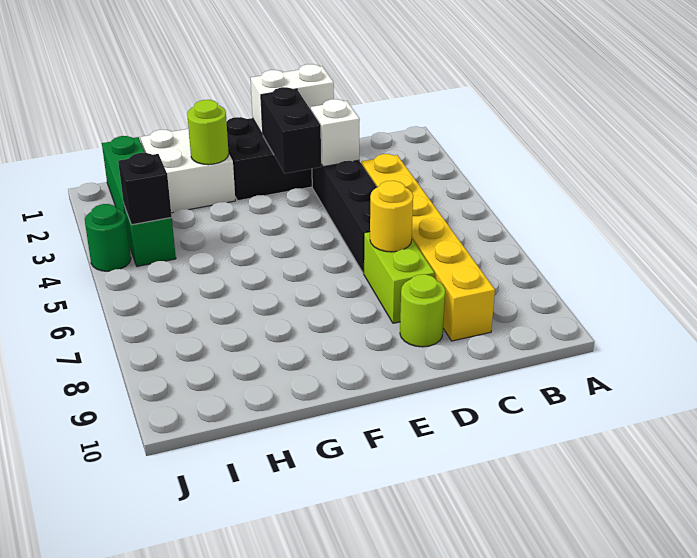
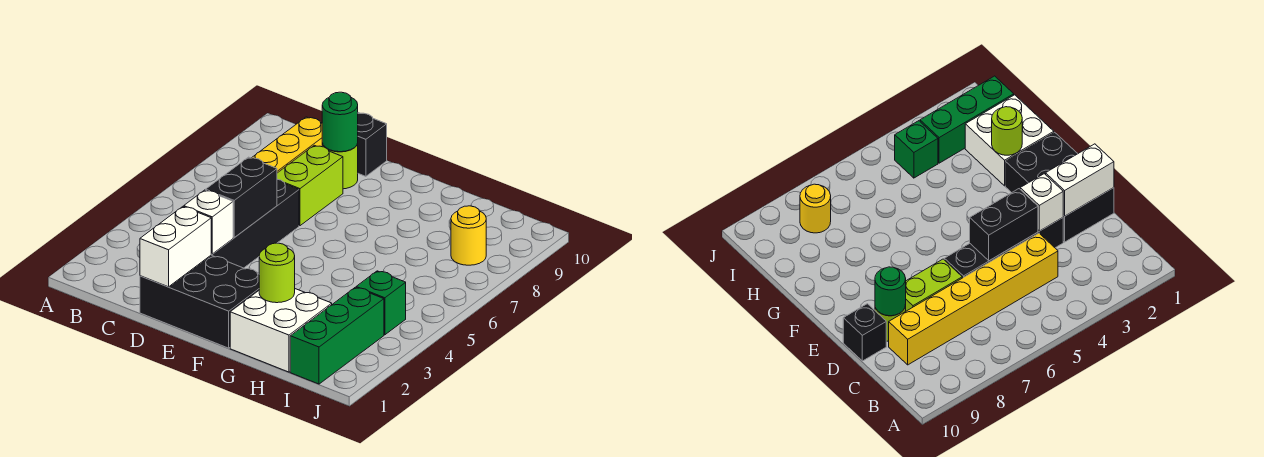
white brick D1:E1 level 2 -> white brick D1:D2 level 2
yellow round brick D7 level 2 -> yellow round brick I8 level 1
black brick E2:E3 level 2 -> black brick D4:D5 level 2
black brick I4 level 2 -> black brick D10 level 1
green round brick J4 level 1 -> green round brick D9 level 2

